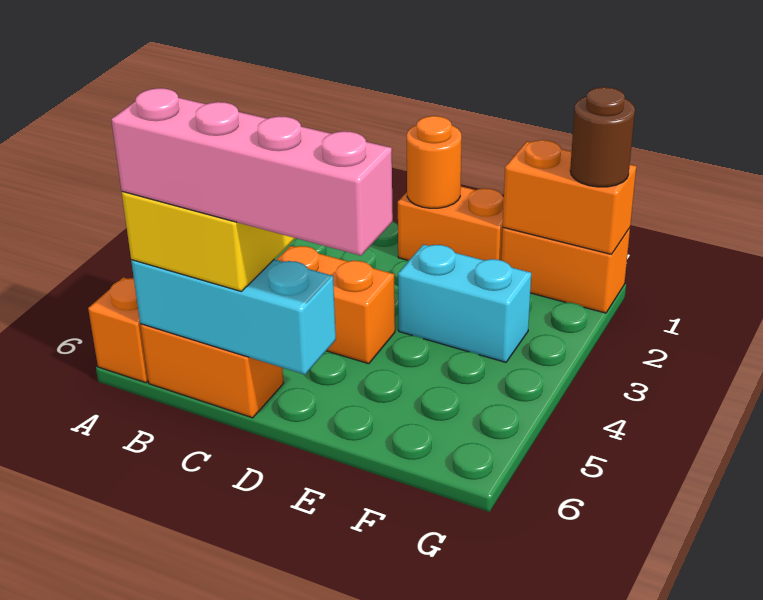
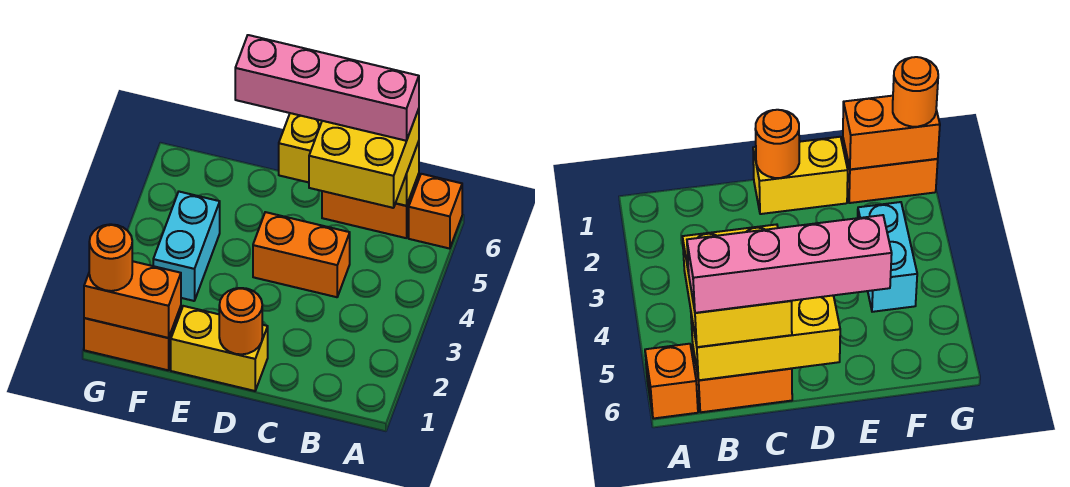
cyan brick B6:D6 level 2 -> yellow brick B6:D6 level 2
orange brick D1:E1 level 1 -> yellow brick D1:E1 level 1
cyan brick E3:F3 level 1 -> cyan brick F3:F4 level 1
brown round brick G1 level 3 -> orange round brick G1 level 3

